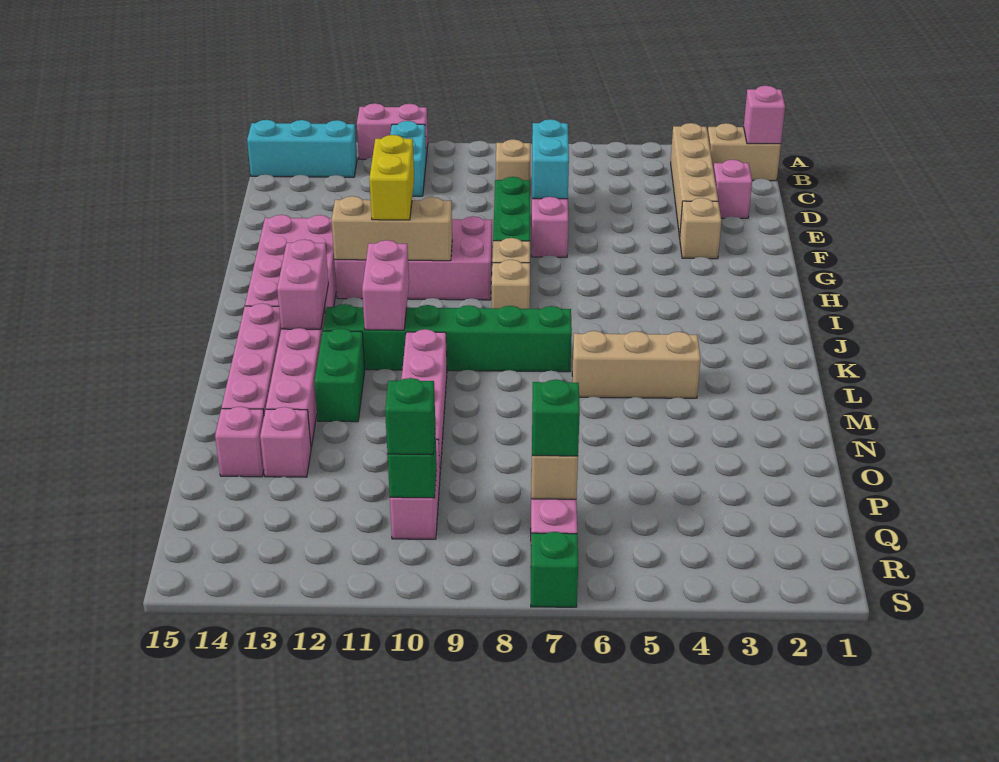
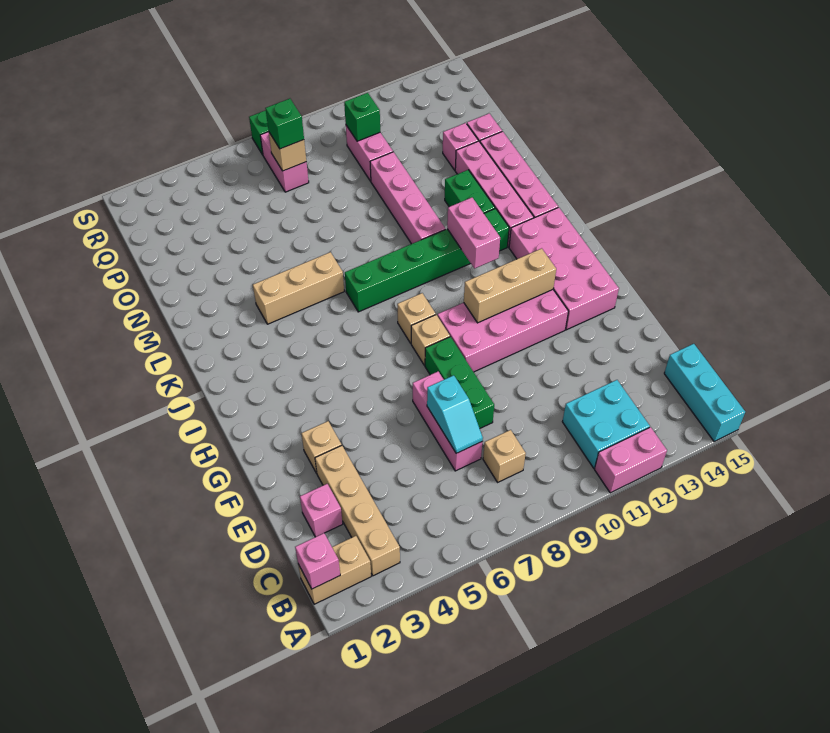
cyan brick B11:C11 level 1 -> cyan brick B11:C12 level 1
cyan brick B13:B15 level 1 -> cyan brick A15:C15 level 1
cyan brick D7:E7 level 2 -> cyan slope D7:E7 level 2 top E
yellow brick G11:H11 level 3 -> none
pink brick J13:K13 level 2 -> none
green brick Q10 level 3 -> none

